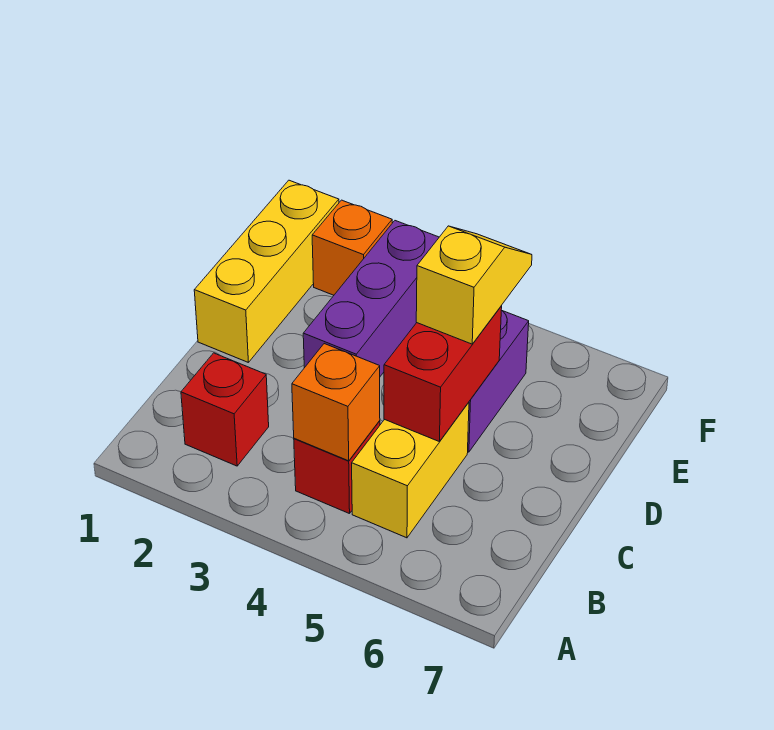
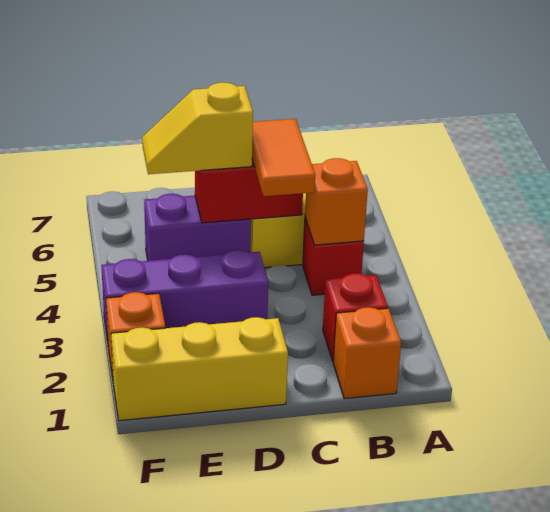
none -> orange brick B1 level 1
none -> orange tile C4:C5 level 3

